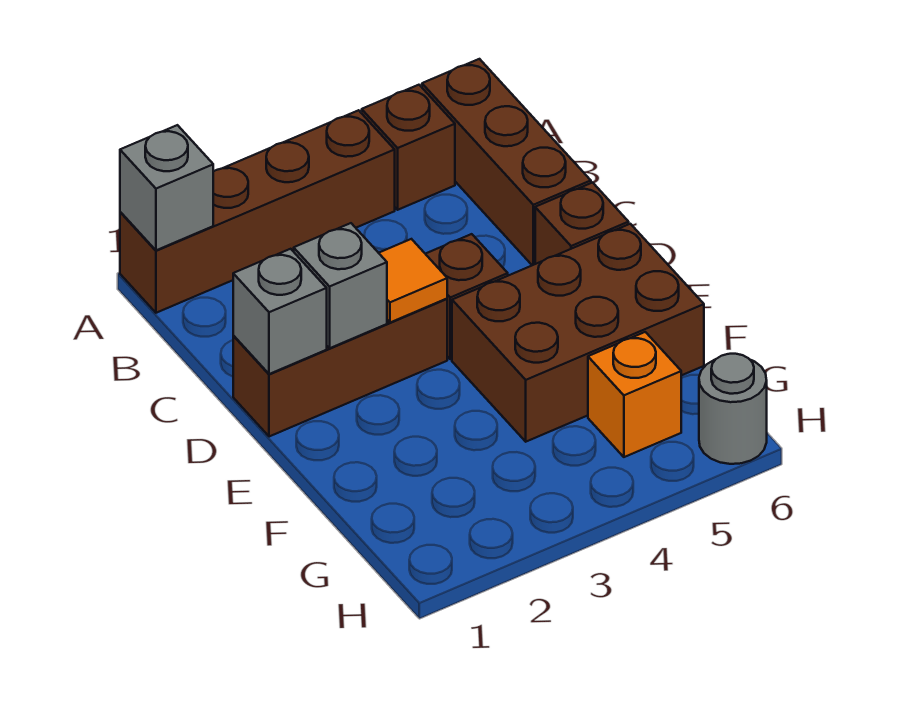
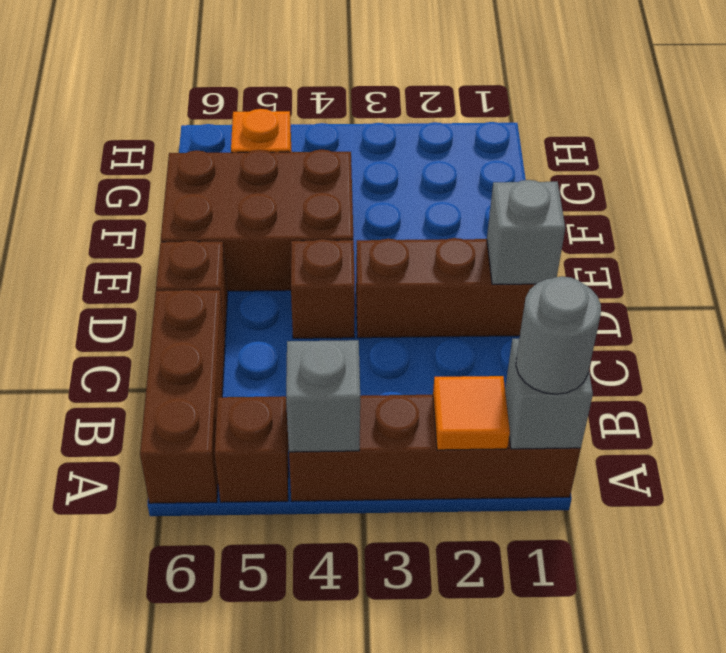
grey brick D2 level 2 -> grey brick A4 level 2
orange tile D3 level 2 -> orange tile A2 level 2
grey round brick H6 level 1 -> grey round brick A1 level 3

